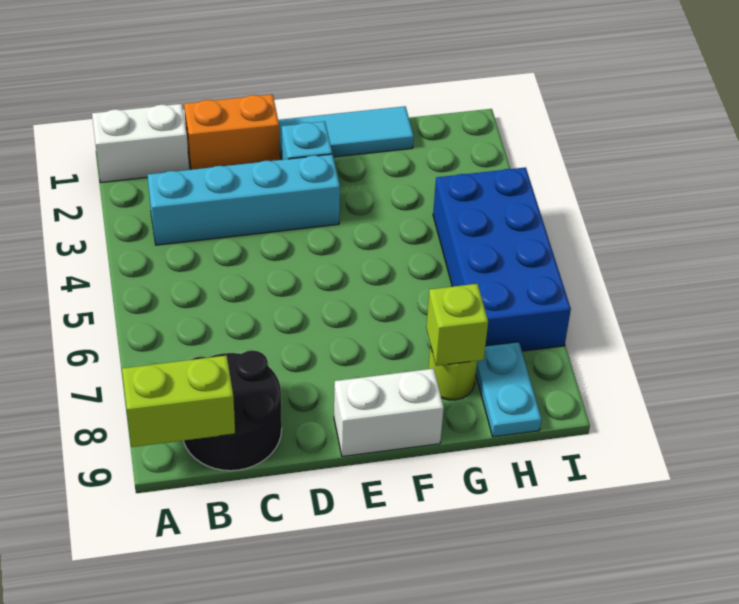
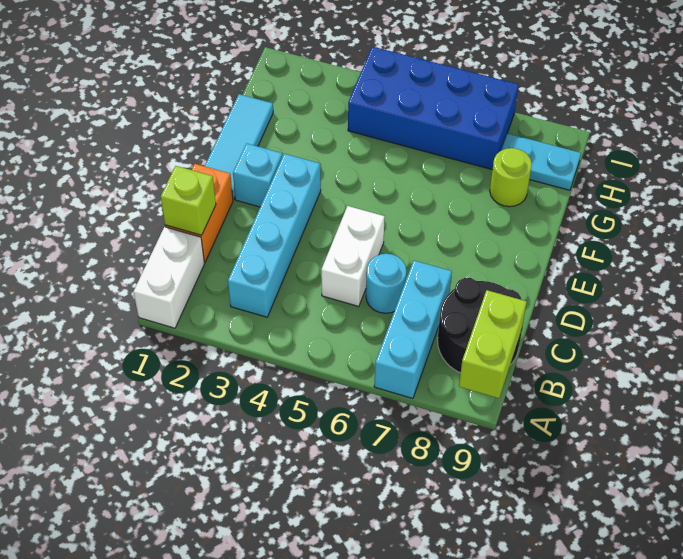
none -> cyan brick A7:C7 level 1
none -> cyan round brick C6 level 1
white brick E9:F9 level 1 -> white brick C5:D5 level 1
lime brick G8 level 2 -> lime brick C1 level 2

